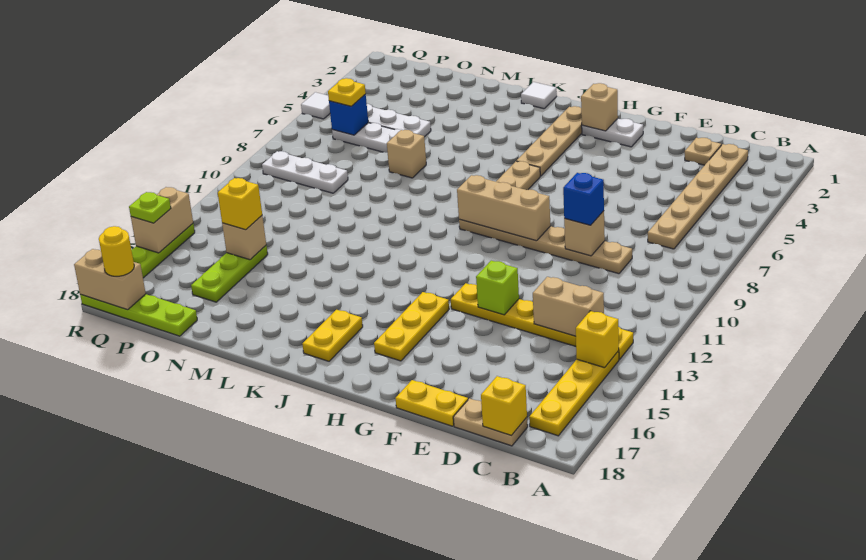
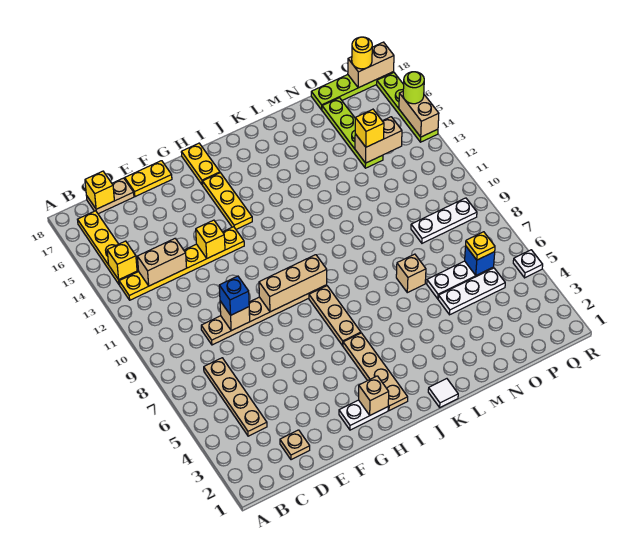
tan plate C2:C7 level 1 -> tan plate C4:C7 level 1
lime brick F13 level 2 -> yellow brick F13 level 2
yellow plate J16:J17 level 1 -> yellow plate H17:H18 level 1
lime plate O14:O16 level 1 -> lime plate O14:O17 level 1
tan brick O14 level 2 -> tan brick O14:P14 level 2
white tile R5 level 1 -> white plate R5 level 1
lime plate R15 level 3 -> lime round brick R15 level 3

